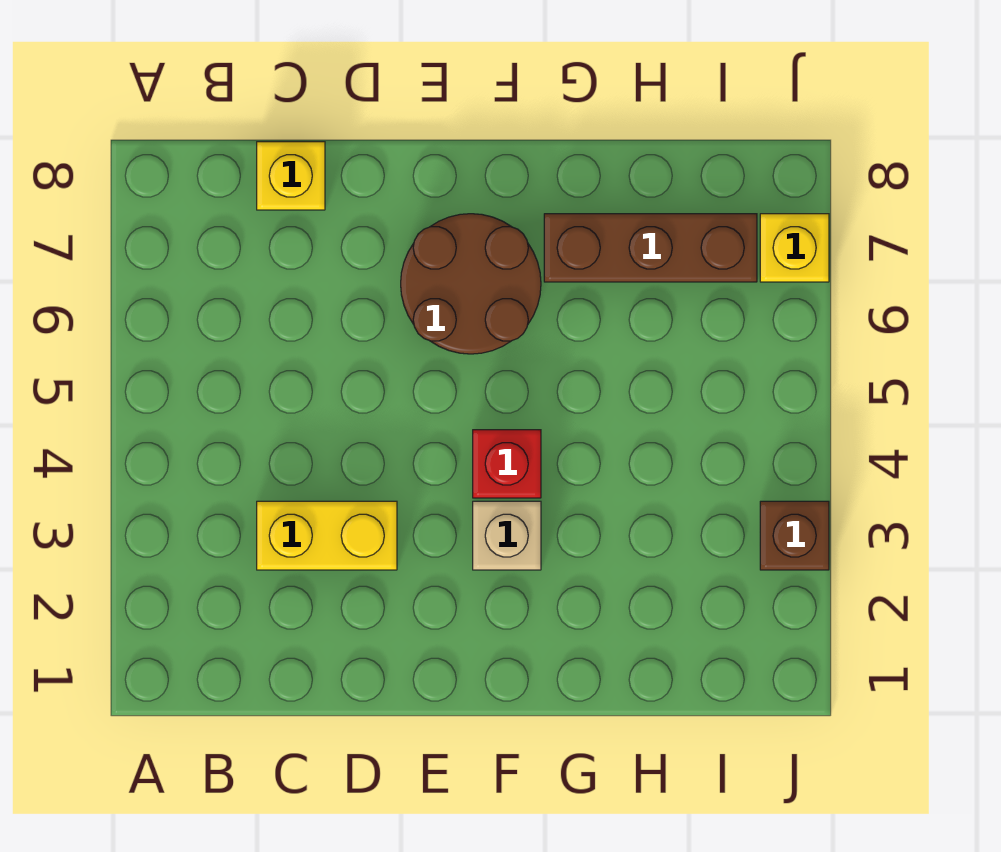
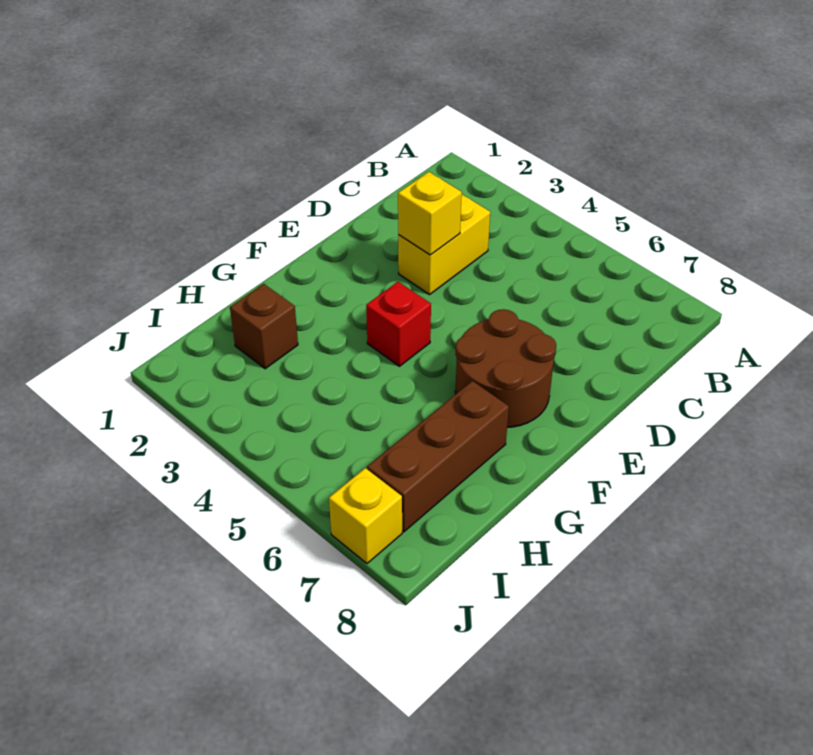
yellow brick C8 level 1 -> yellow brick D3 level 2
tan brick F3 level 1 -> none
brown brick J3 level 1 -> brown brick H2 level 1

